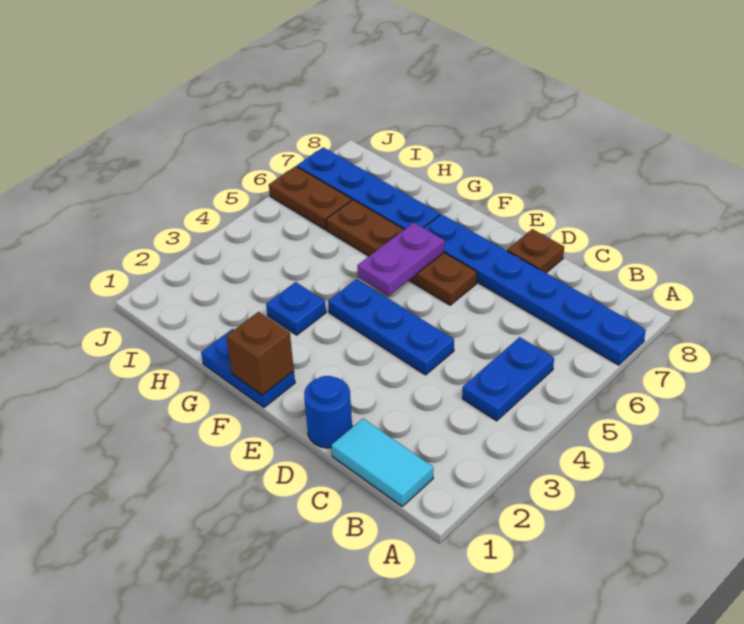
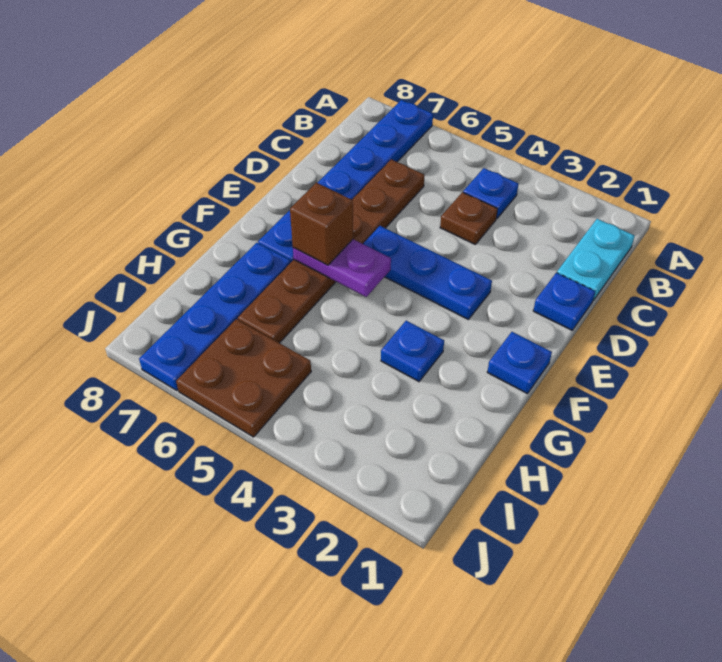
cyan tile B1:C1 level 1 -> cyan plate B1:C1 level 1
blue plate B4:B5 level 1 -> blue plate B4 level 1
blue round brick D1 level 1 -> blue plate D1 level 1
blue plate D4:F4 level 1 -> blue plate E3:E5 level 1
brown plate D8 level 1 -> brown plate C4 level 1
brown plate E6:H6 level 1 -> brown plate C6:H6 level 1
blue plate F1:G1 level 1 -> blue plate F1 level 1
brown brick F1 level 2 -> brown brick F6 level 3
brown plate I6:J6 level 1 -> brown plate I5:J6 level 1

